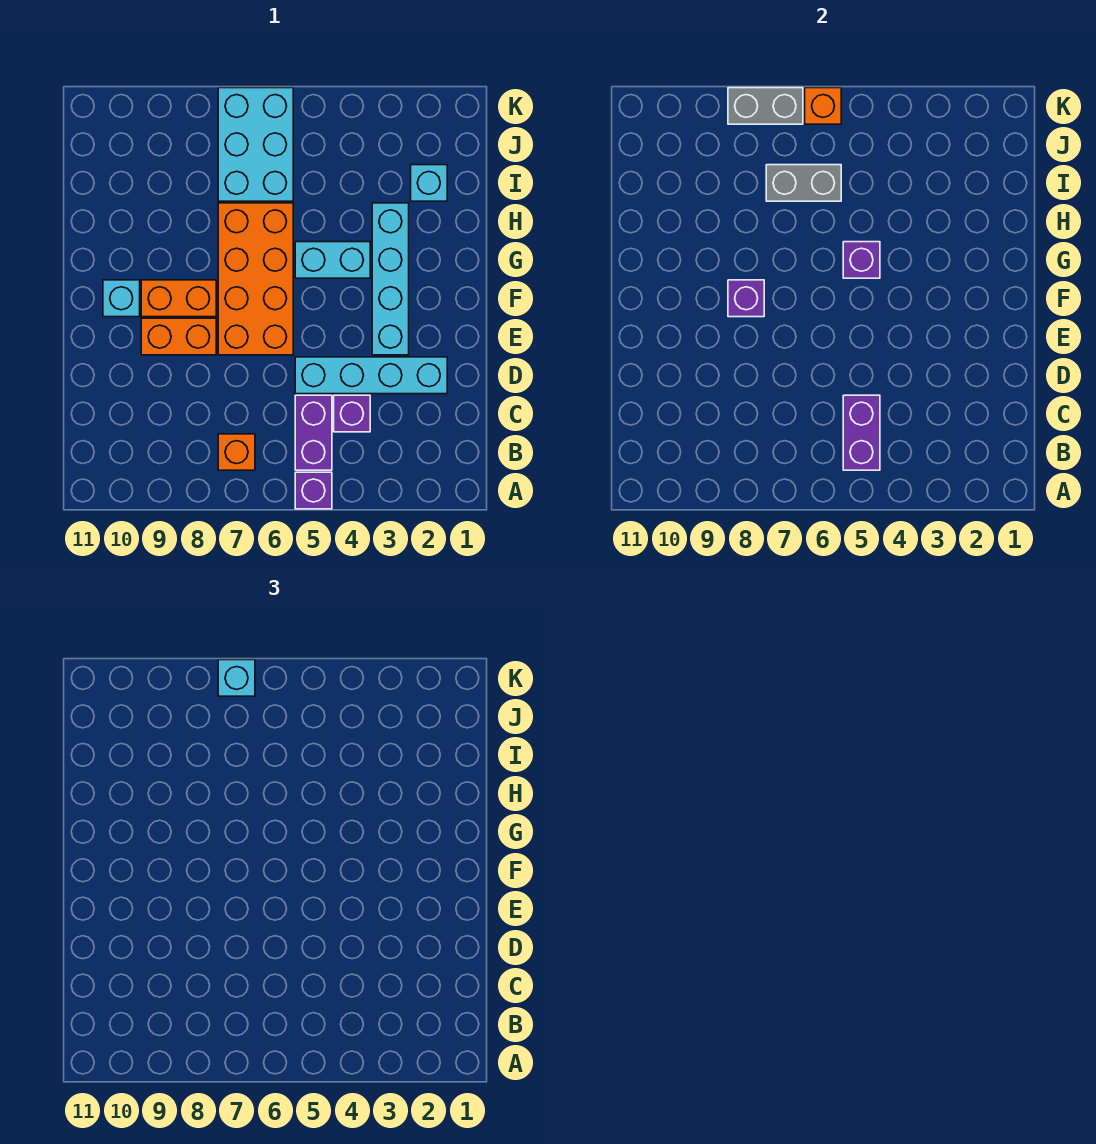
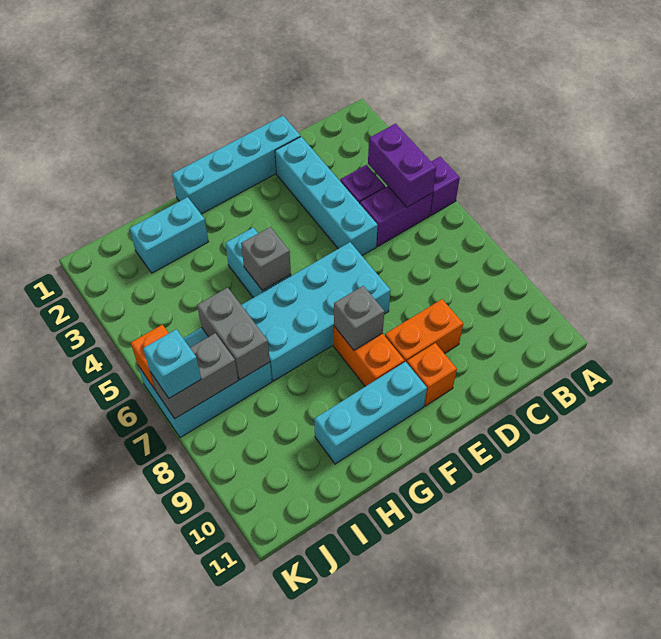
purple brick B5:C5 level 2 -> purple brick B4:B5 level 2
orange brick B7 level 1 -> orange brick E10 level 1
cyan brick E3:H3 level 1 -> cyan brick D1:G1 level 1
orange brick E6:H7 level 1 -> cyan brick E6:H7 level 1
orange brick E8:E9 level 1 -> orange brick D9:E9 level 1
purple brick F8 level 2 -> grey brick F8 level 2
cyan brick F10 level 1 -> cyan brick F10:H10 level 1
purple brick G5 level 2 -> grey brick G5 level 2
cyan brick I2 level 1 -> cyan brick H2:I2 level 1
grey brick K7:K8 level 2 -> grey brick J7:K7 level 2

